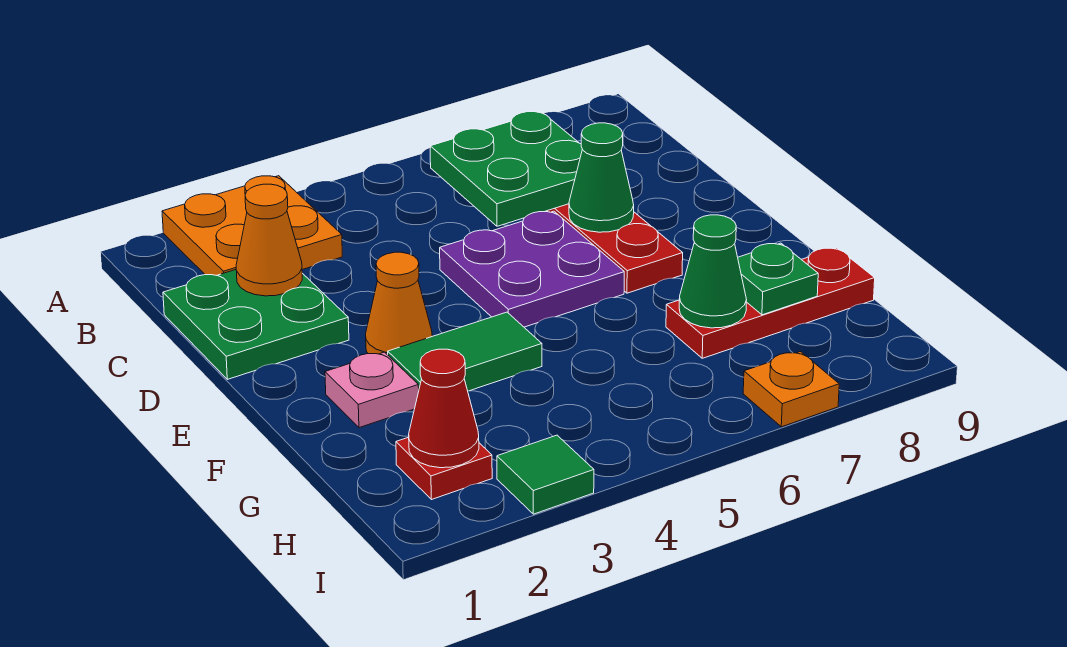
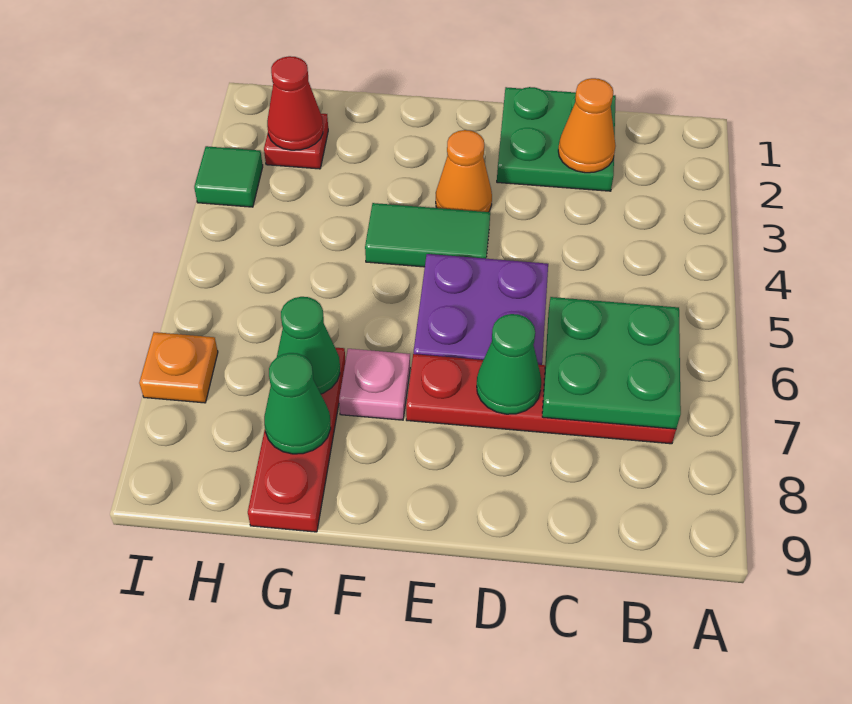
orange plate A2:B3 level 1 -> none
pink plate F2 level 1 -> pink plate F7 level 1
green tile F3:F4 level 1 -> green tile E4:F4 level 1
green plate G8 level 2 -> green cone G8 level 2

